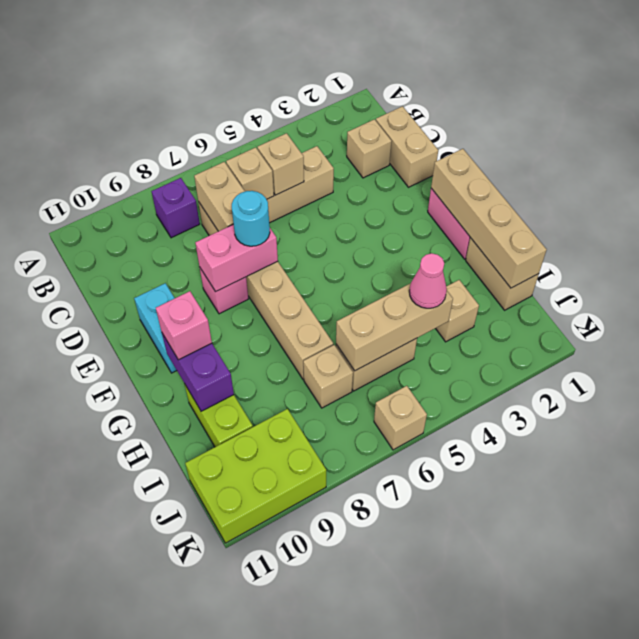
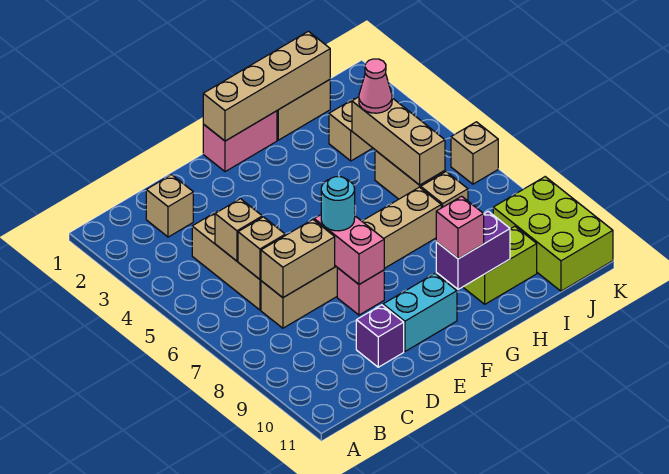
purple brick B8 level 1 -> purple brick D10 level 1
tan brick C1:D1 level 1 -> none

